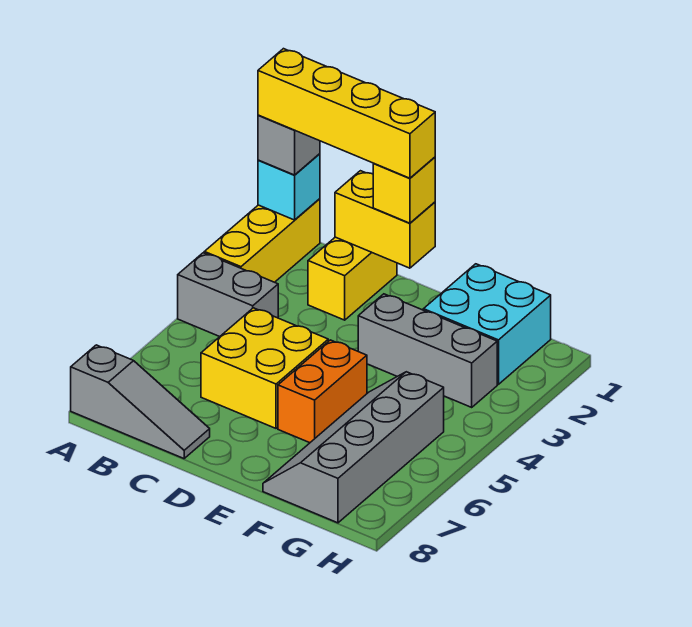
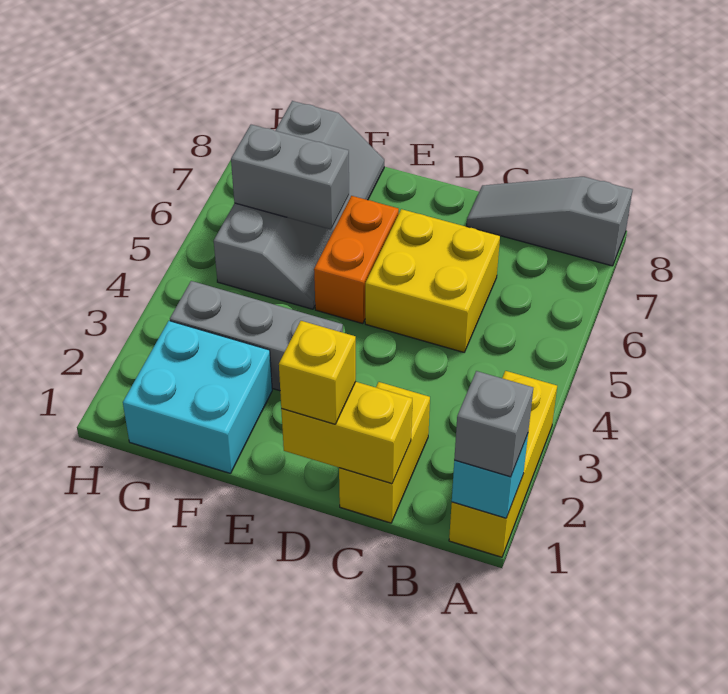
yellow brick A1:D1 level 4 -> none
grey brick A4:B4 level 1 -> grey brick F6:G6 level 2

